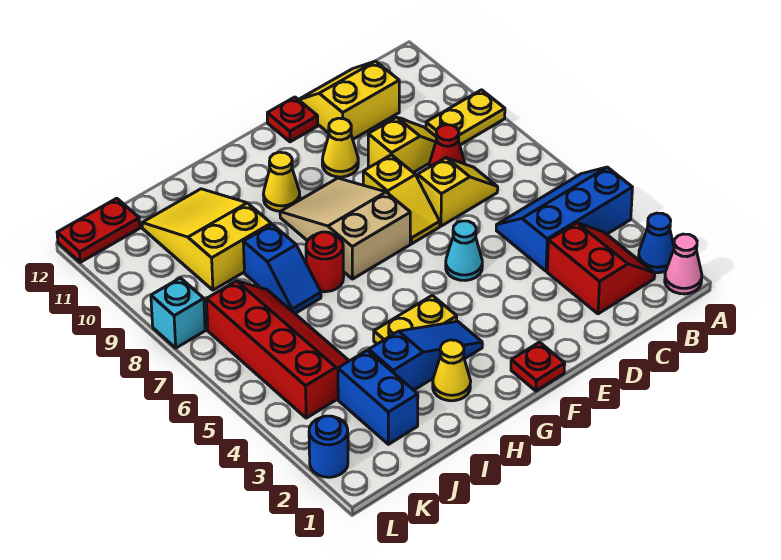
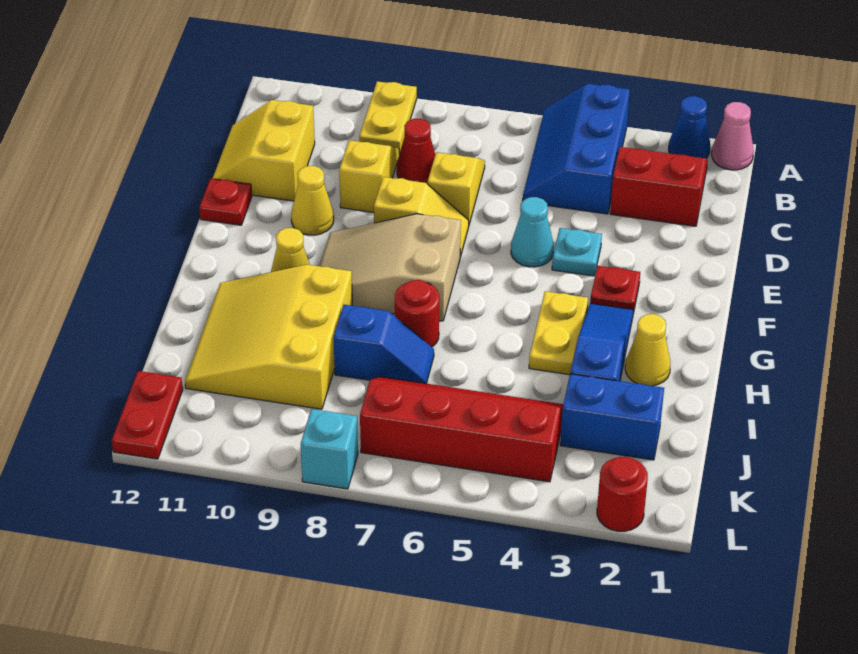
none -> cyan plate E4 level 1
red plate F1 level 1 -> red plate F3 level 1
yellow slope I9:J11 level 1 top 9 -> yellow slope H9:J11 level 1 top 9
blue round brick L2 level 1 -> red round brick L2 level 1

